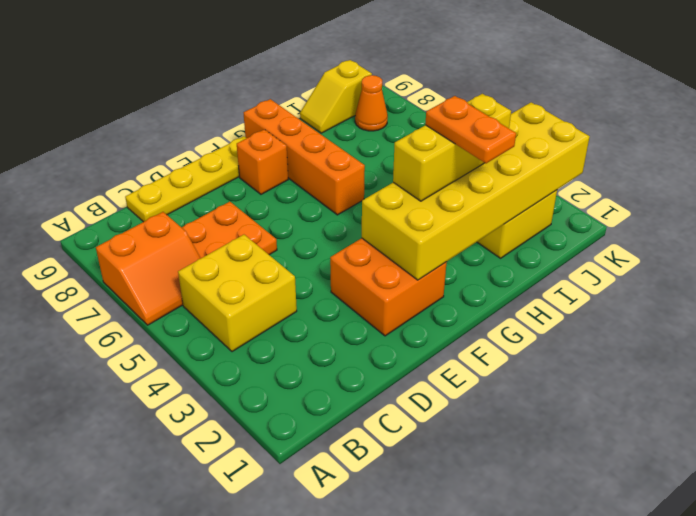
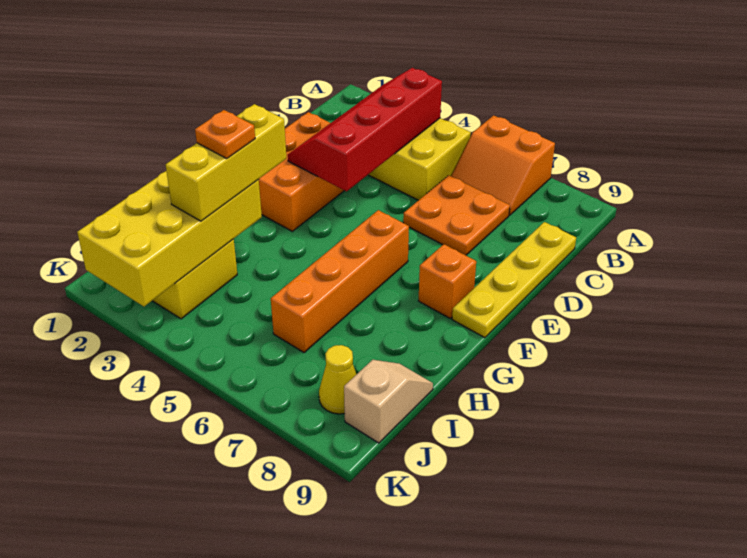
orange slope A6:B7 level 1 top 7 -> orange slope A6:B7 level 1 top A
none -> red slope B3:E4 level 2 top 4
orange brick E2:F3 level 1 -> orange brick D2:F3 level 1
yellow brick F2:K3 level 2 -> yellow brick H2:K3 level 2
orange brick G6:G9 level 1 -> orange brick F6:I6 level 1
orange plate H2:H3 level 4 -> orange plate H3 level 4
yellow slope I9:J9 level 1 top J -> tan slope I9:J9 level 1 top J
orange cone J8 level 1 -> yellow cone J8 level 1

